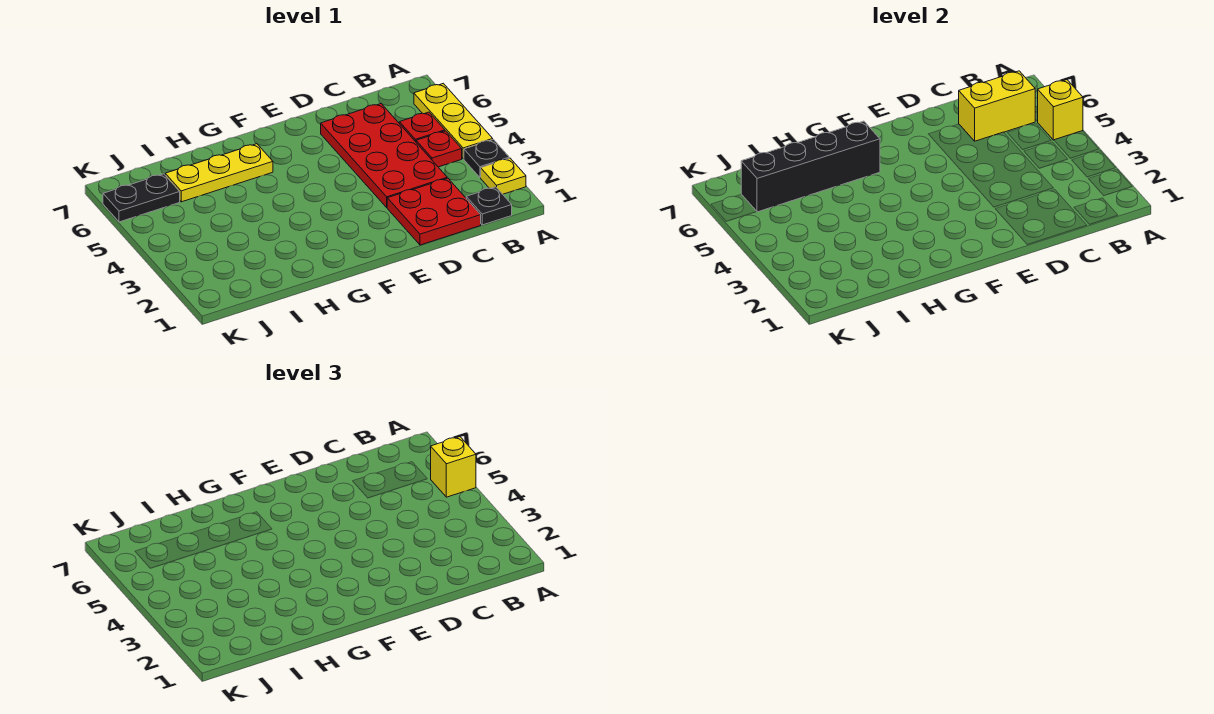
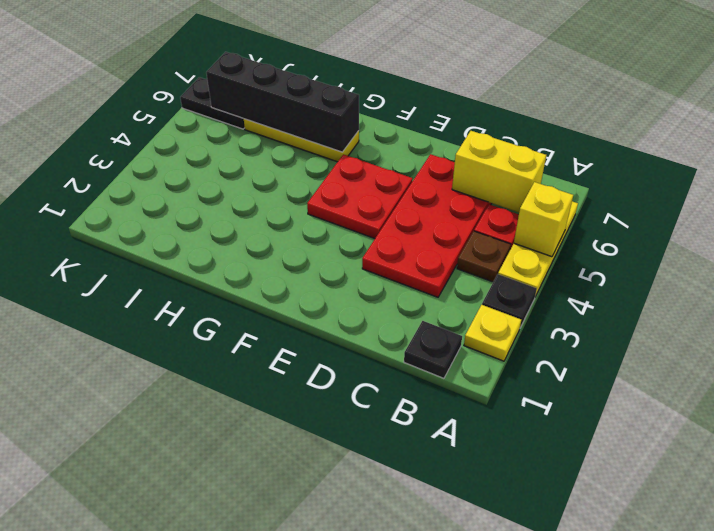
yellow brick A5 level 3 -> none
red plate B4 level 1 -> brown plate B4 level 1
red plate C1:D2 level 1 -> red plate E4:F5 level 1

